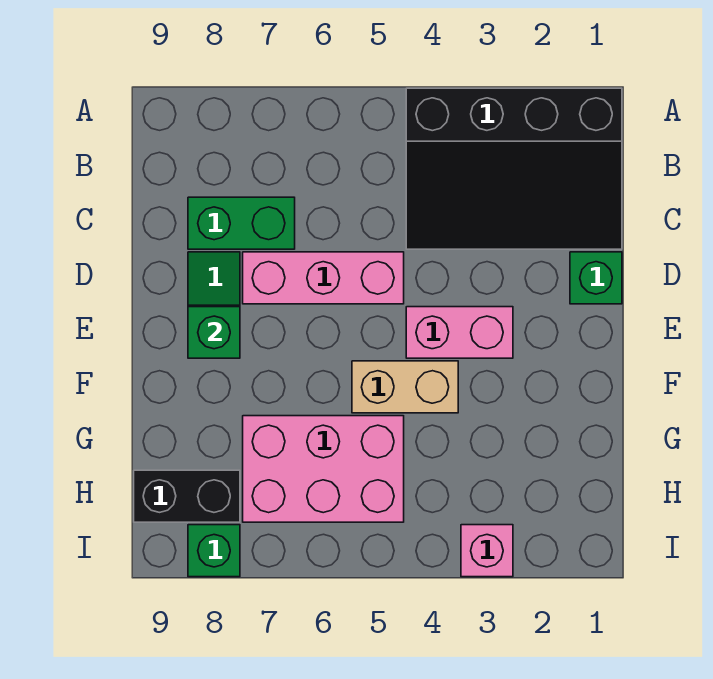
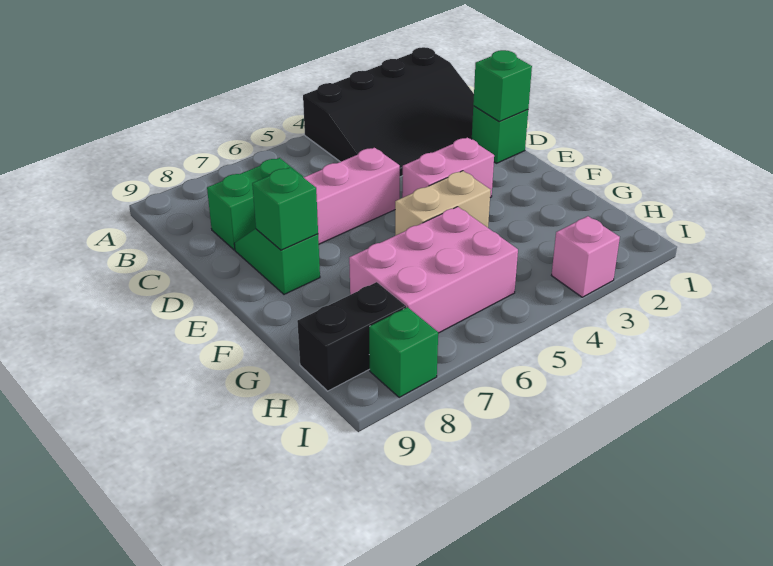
none -> green brick D1 level 2

